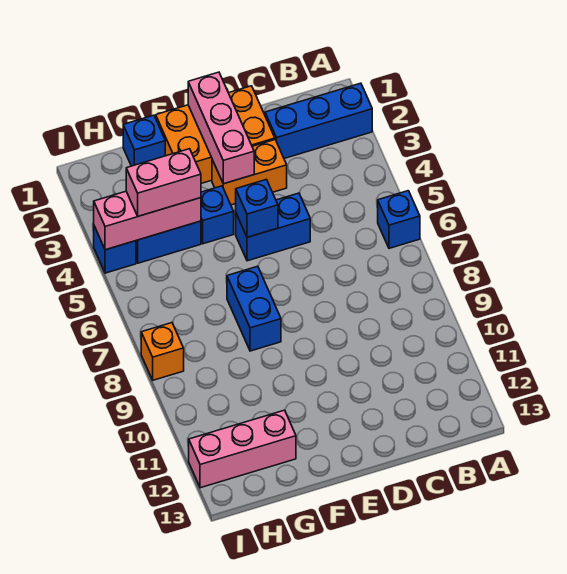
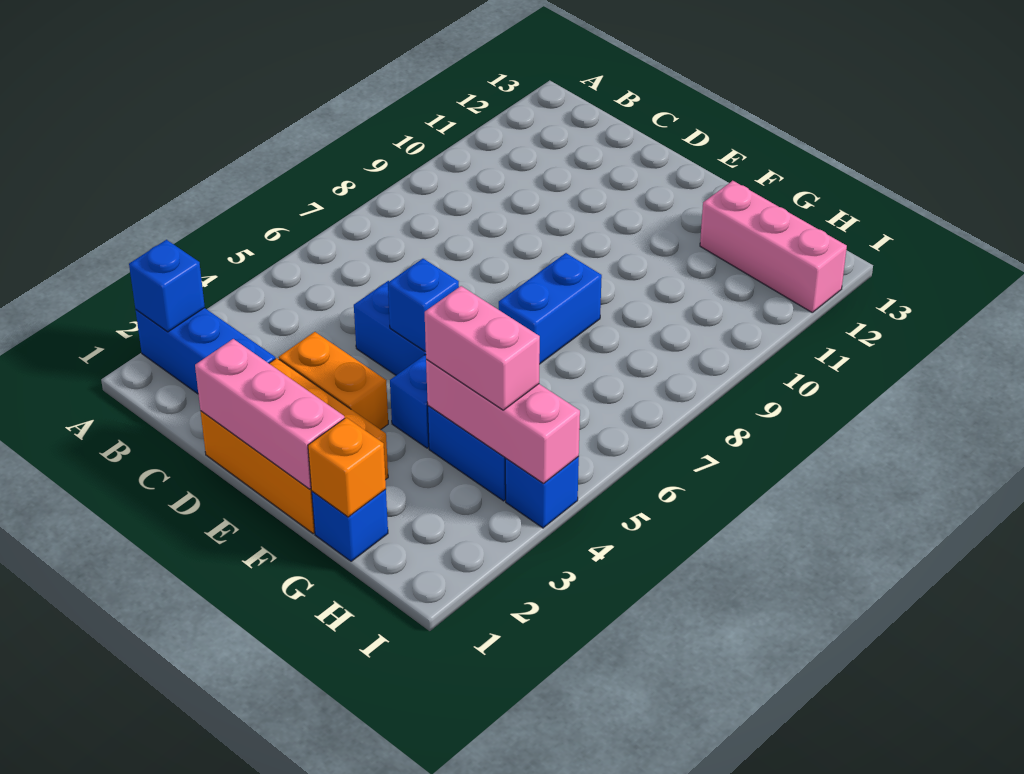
blue brick A6 level 1 -> blue brick A2 level 2
pink brick E1:E3 level 2 -> pink brick D1:F1 level 2
orange brick I8 level 1 -> orange brick G1 level 2

